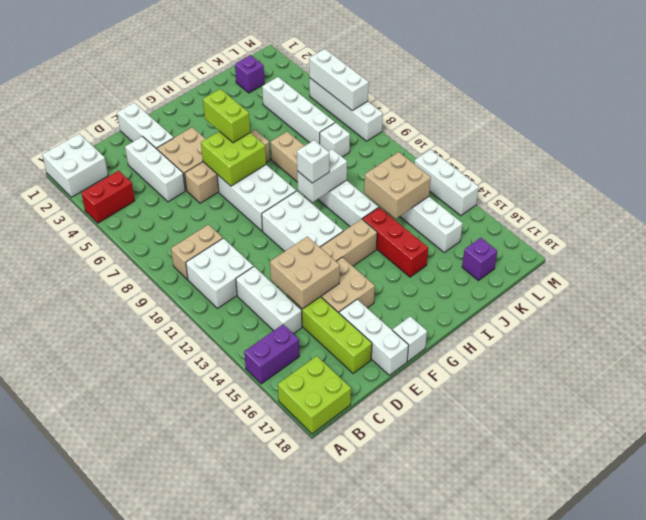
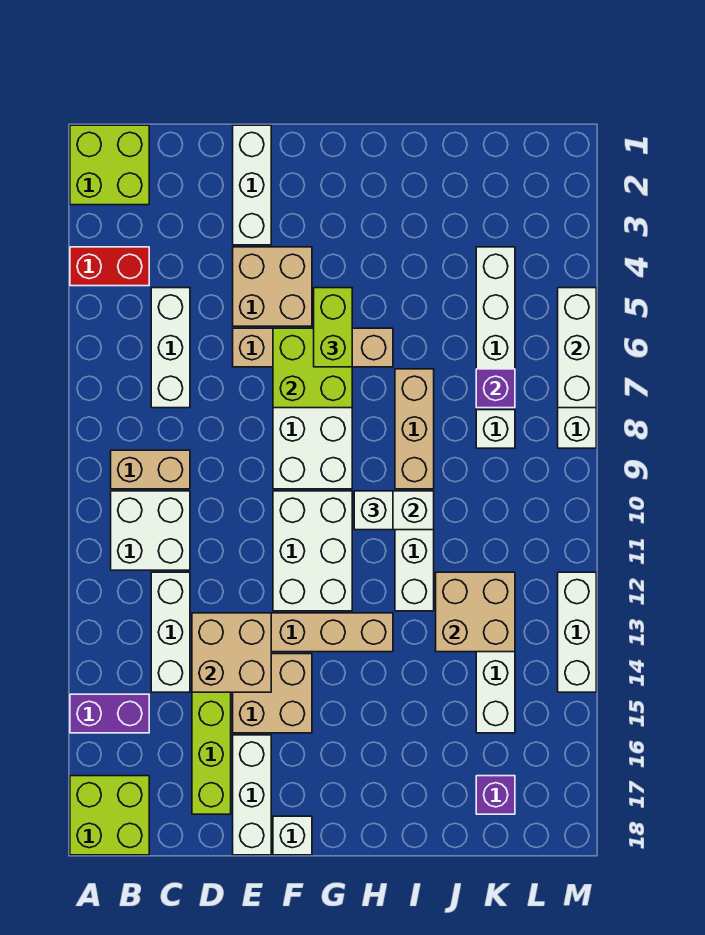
white brick A1:B2 level 1 -> lime brick A1:B2 level 1
white brick D3:D5 level 1 -> white brick C5:C7 level 1
red brick I13:I15 level 1 -> none
purple brick K2 level 1 -> purple brick K7 level 2

